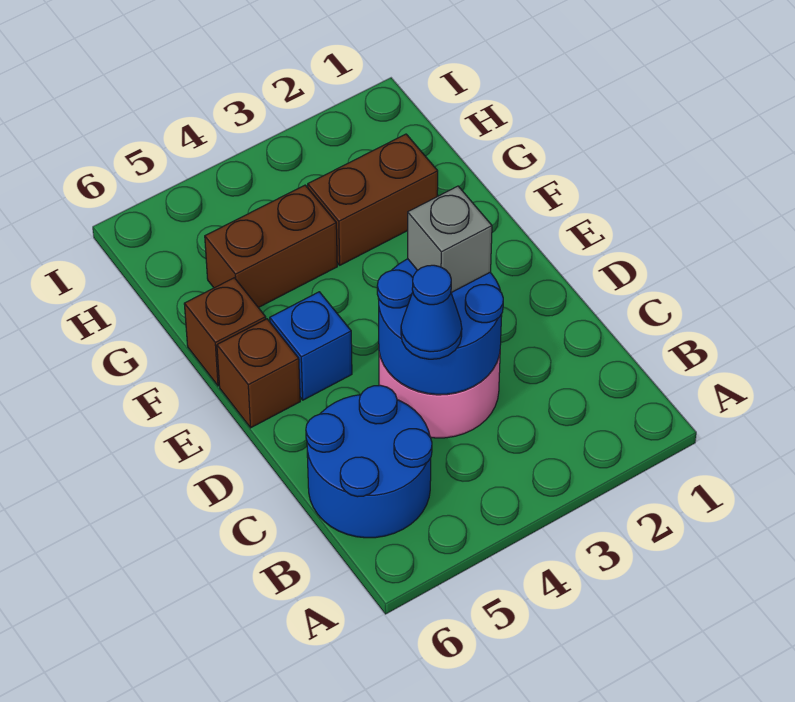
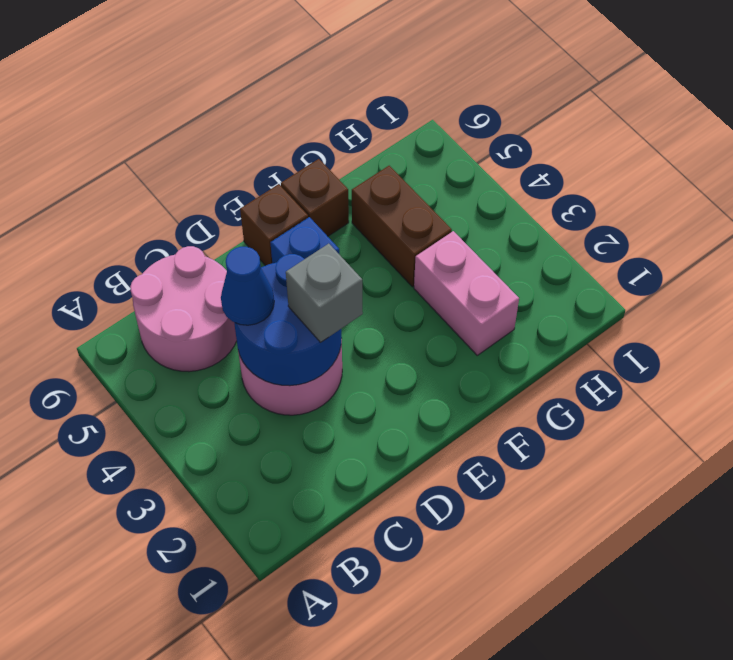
blue round brick B5:C6 level 1 -> pink round brick B5:C6 level 1
brown brick G2:G3 level 1 -> pink brick G2:G3 level 1

